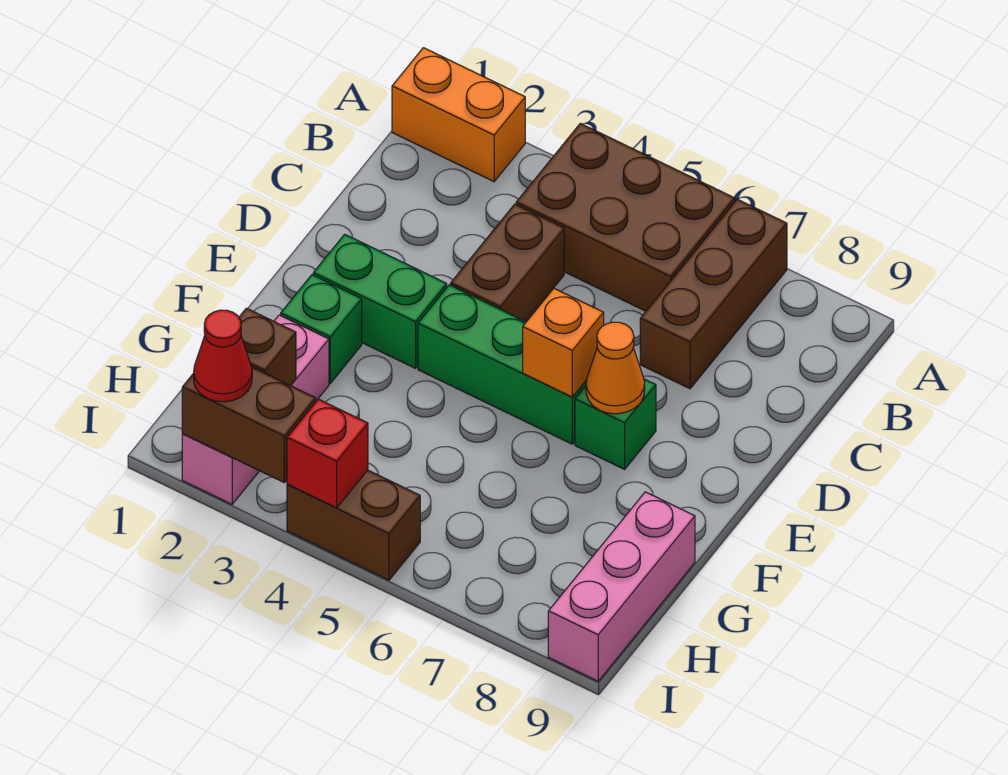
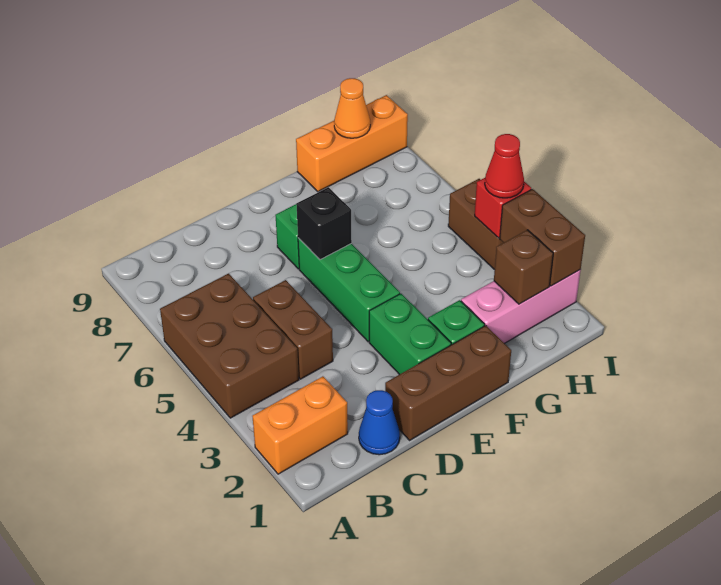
orange brick A1:A2 level 1 -> orange brick A2:B2 level 1
brown brick A7:C7 level 1 -> brown brick D1:F1 level 1
none -> blue cone C1 level 1
brown brick C4:D4 level 1 -> brown brick C4:C5 level 1
orange brick E6 level 2 -> black brick E6 level 2
orange cone E7 level 2 -> orange cone H9 level 2
pink brick G9:I9 level 1 -> orange brick G9:I9 level 1
red cone I2 level 3 -> red cone I4 level 3

